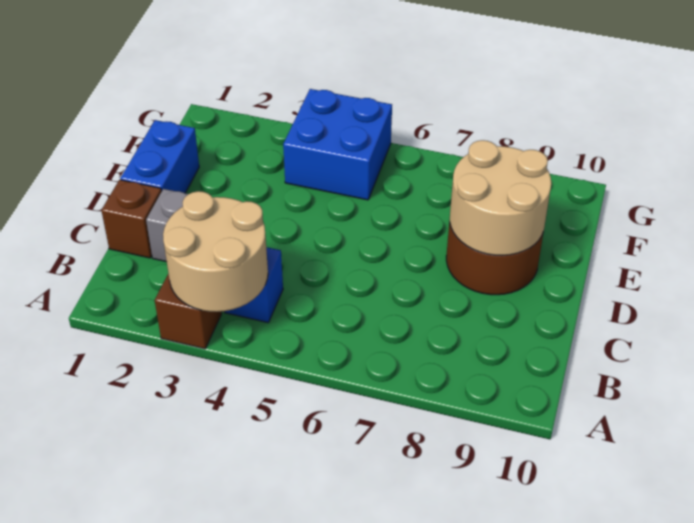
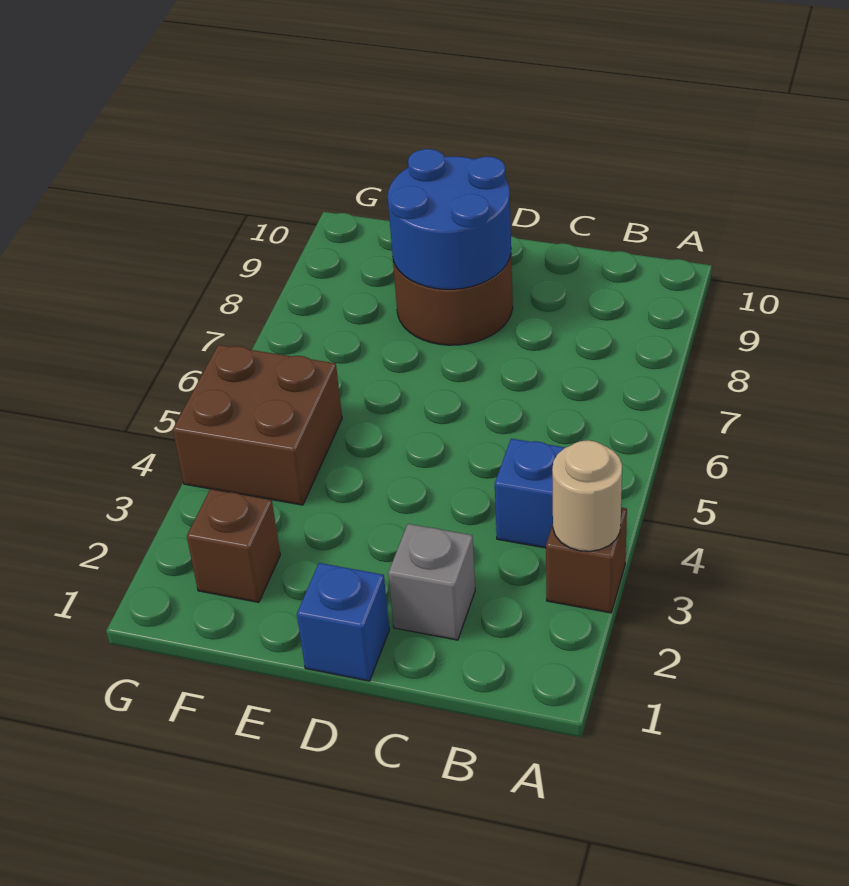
tan round brick A3:B4 level 2 -> tan round brick A3 level 2
brown brick C1 level 1 -> brown brick F2 level 1
blue brick D1:E1 level 1 -> blue brick D1 level 1
tan round brick D8:E9 level 2 -> blue round brick D8:E9 level 2
blue brick F4:G5 level 1 -> brown brick F4:G5 level 1

